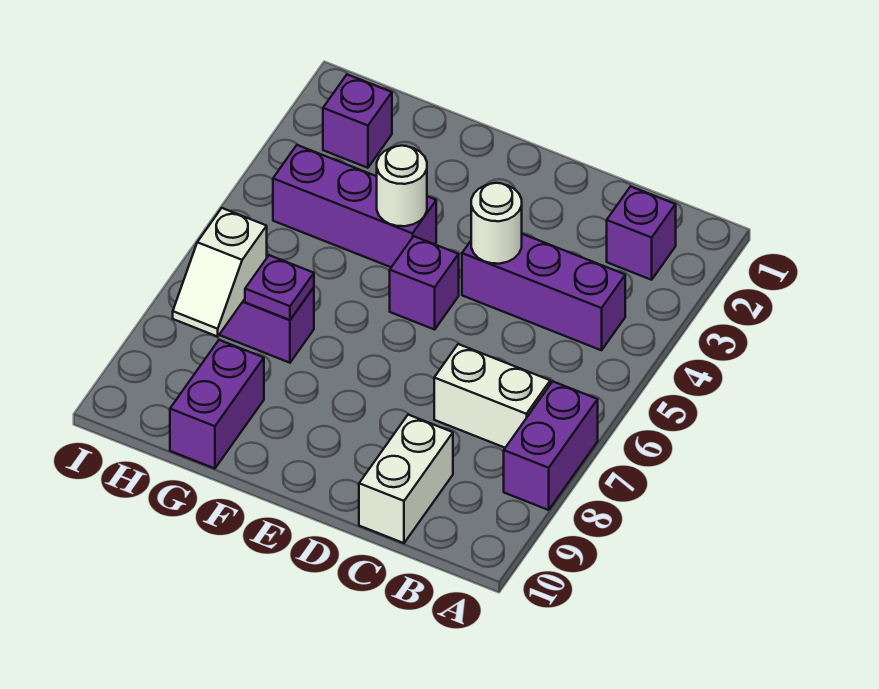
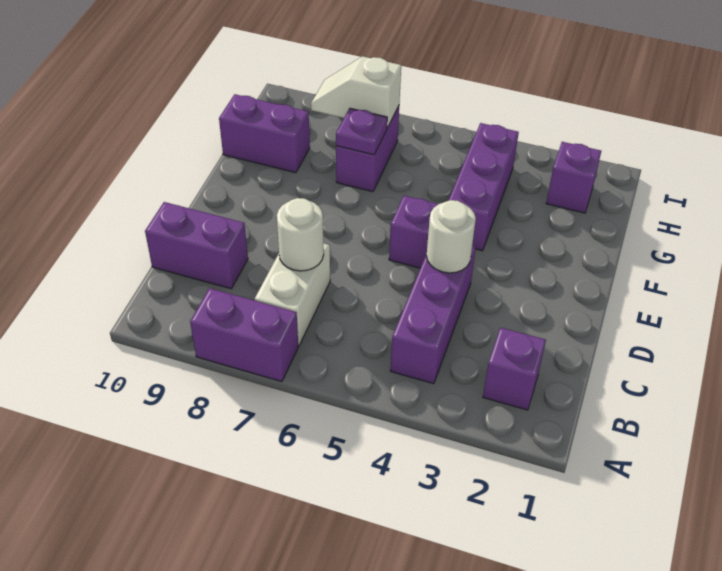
white brick C9:C10 level 1 -> purple brick C9:C10 level 1
white round brick F4 level 2 -> white round brick C7 level 2

